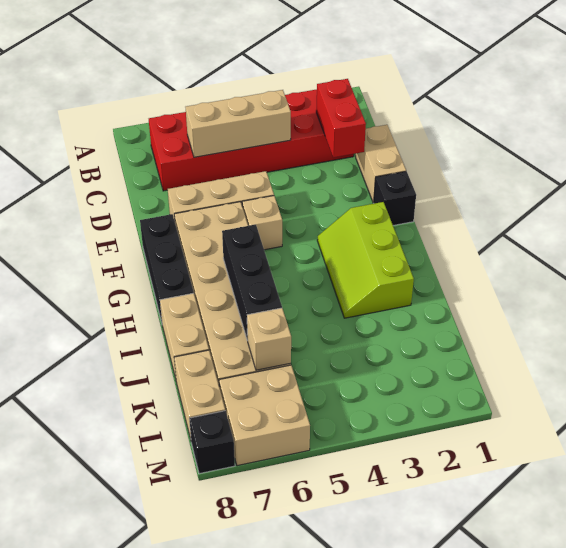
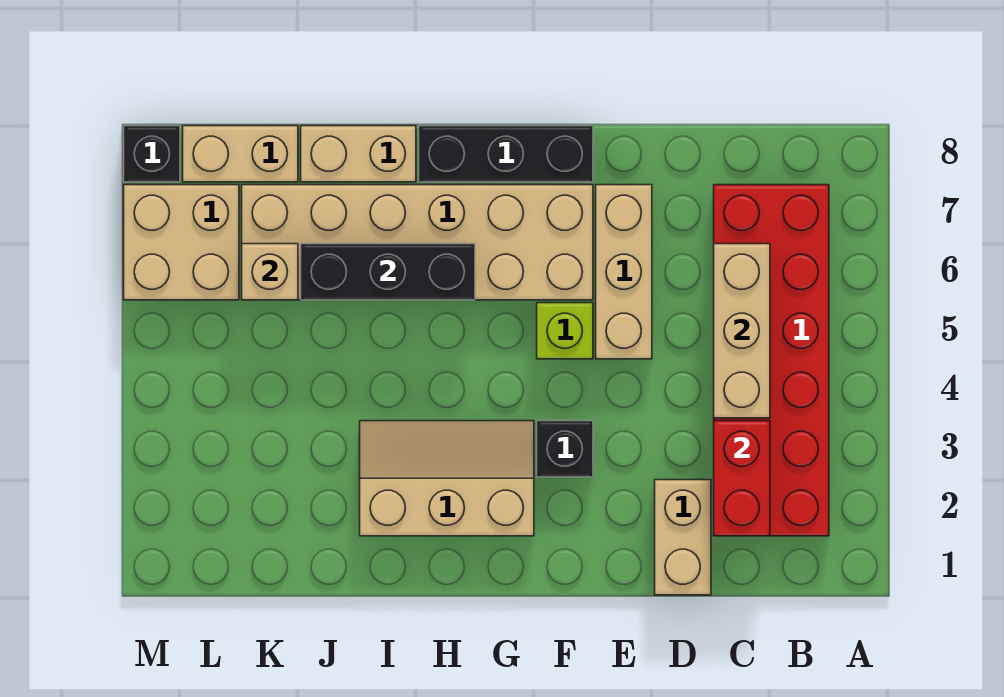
red brick C2:D2 level 2 -> red brick C2:C3 level 2
tan brick D1:E1 level 1 -> tan brick D1:D2 level 1
black brick F1 level 1 -> black brick F3 level 1
tan brick F5 level 1 -> lime brick F5 level 1
lime slope G2:I3 level 1 top 2 -> tan slope G2:I3 level 1 top 2

